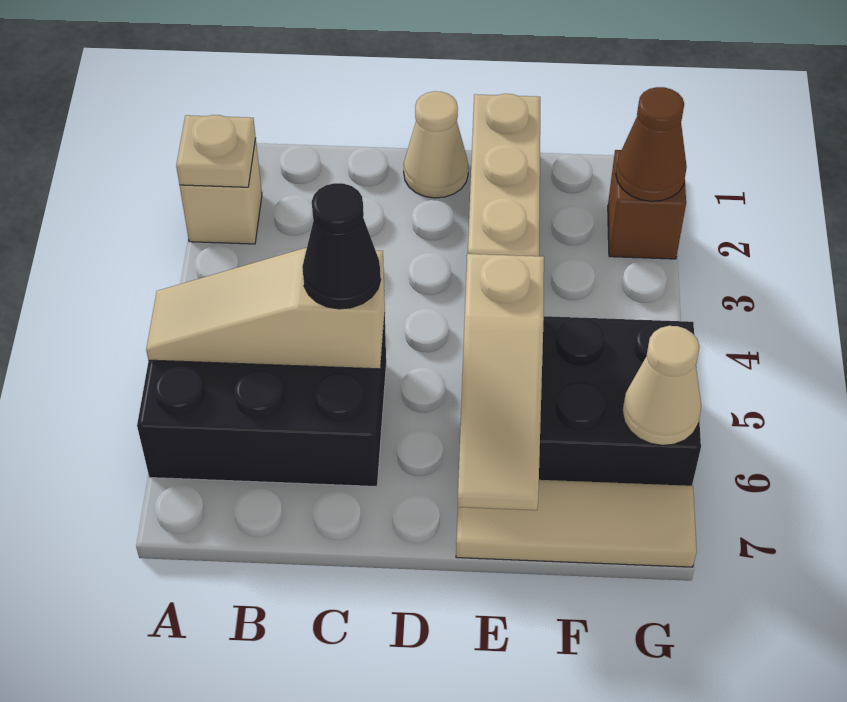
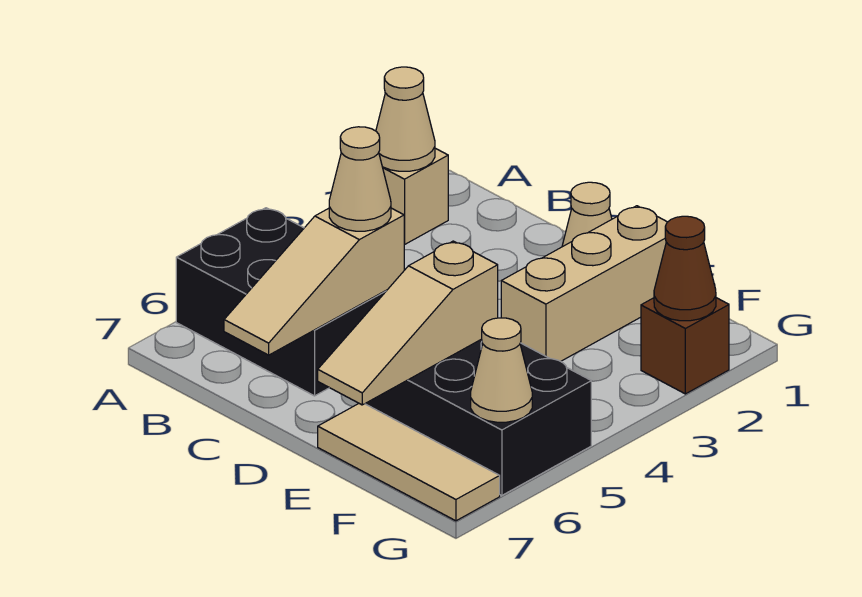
tan plate A2 level 2 -> tan cone A2 level 2
tan slope A5:C5 level 2 top C -> tan slope C5:C7 level 2 top 5
black cone C5 level 3 -> tan cone C5 level 3

